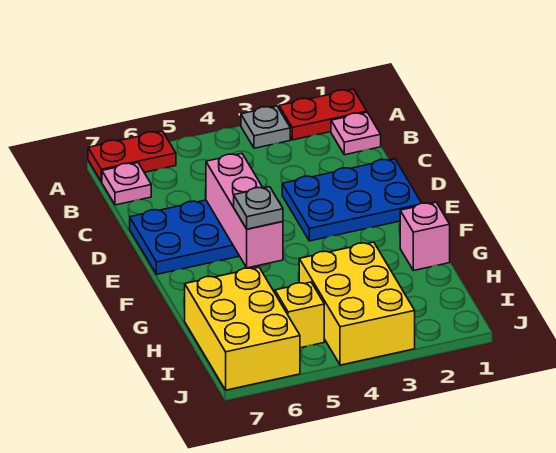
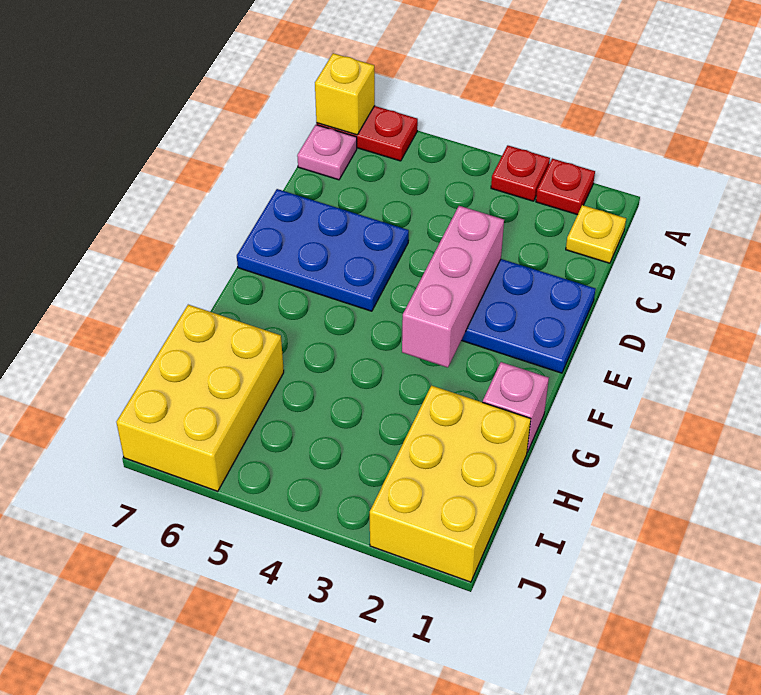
red plate A1:A2 level 1 -> red plate A2 level 1
grey plate A3 level 1 -> red plate A3 level 1
pink plate B1 level 1 -> yellow plate B1 level 1
pink brick D5:F5 level 2 -> pink brick D3:F3 level 2
grey plate F5 level 3 -> none
yellow brick H3:J4 level 1 -> yellow brick H1:J2 level 1
yellow brick I5 level 1 -> yellow brick A7 level 2

